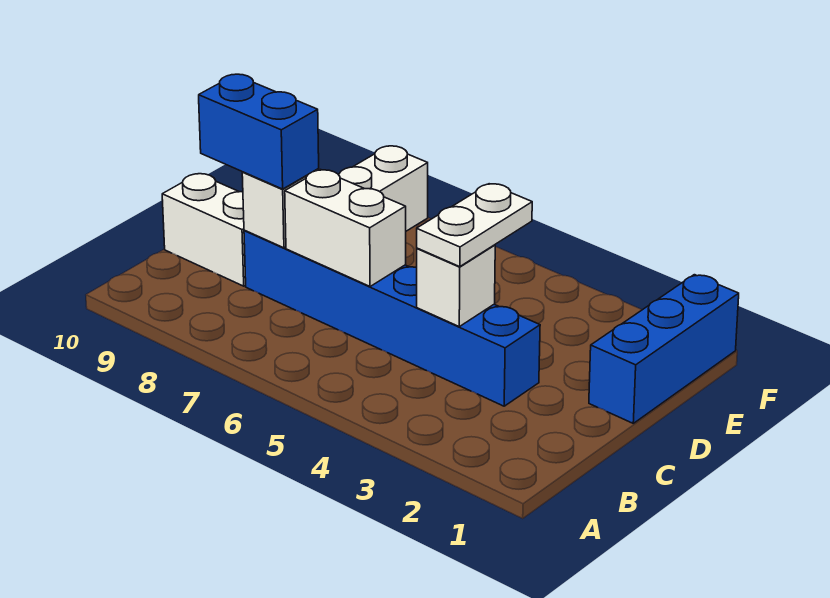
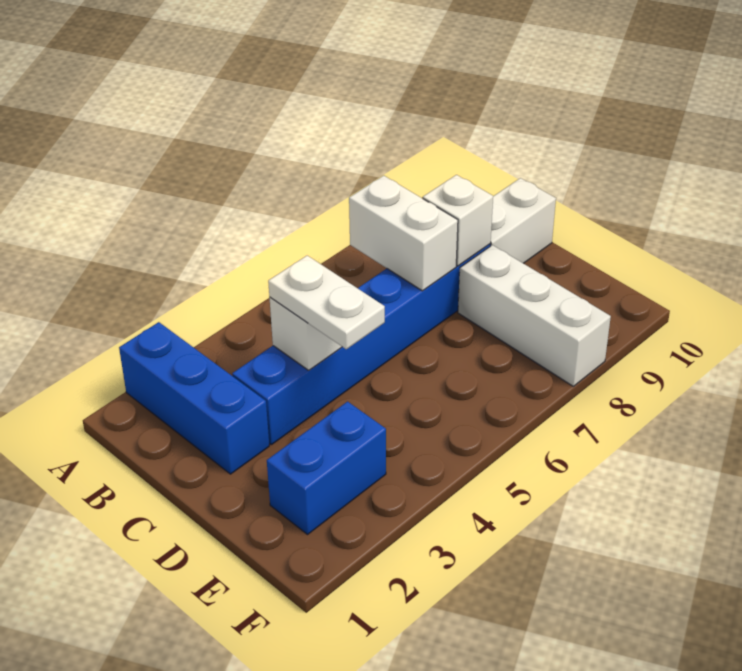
white brick C6:C7 level 2 -> white brick B7:C7 level 2
blue brick C8:C9 level 3 -> blue brick E2:E3 level 1
blue brick D1:F1 level 1 -> blue brick A2:C2 level 1

